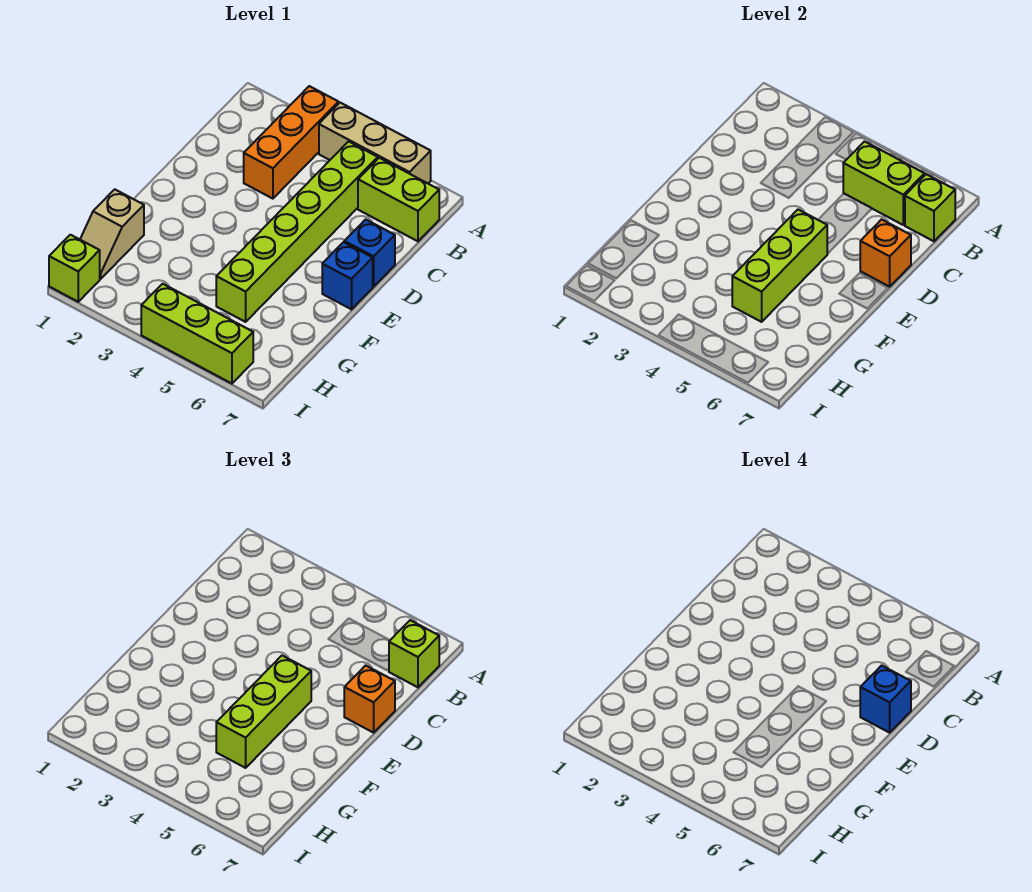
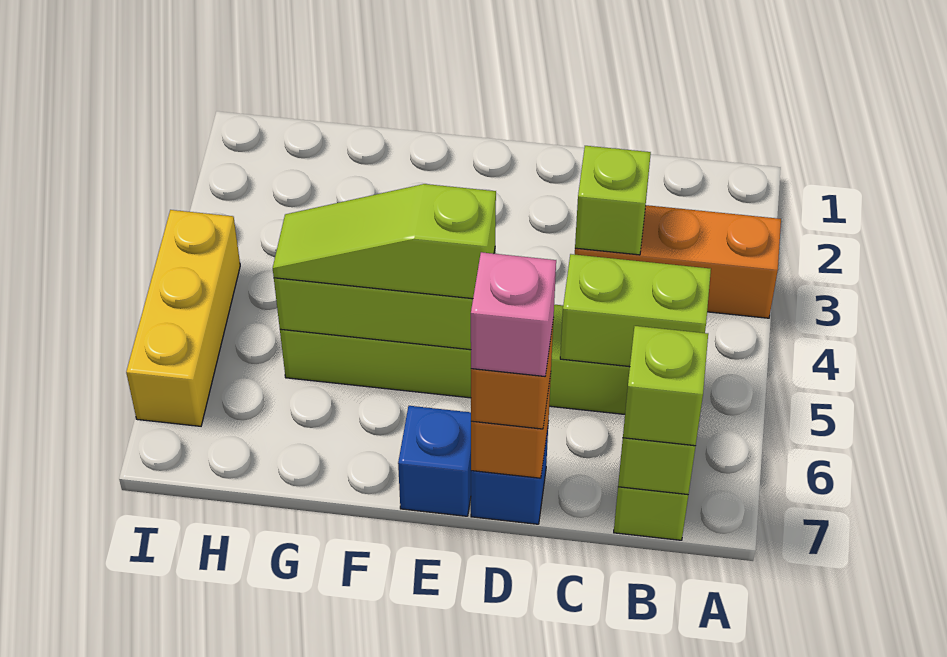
tan brick A4:A6 level 1 -> none
lime brick B5:B6 level 2 -> lime brick B5:C5 level 2
blue brick D7 level 4 -> pink brick D7 level 4
lime brick E5:G5 level 3 -> lime slope E5:G5 level 3 top E
tan slope G1:H1 level 1 top G -> none
lime brick I1 level 1 -> lime brick C3 level 2
lime brick I4:I6 level 1 -> yellow brick I4:I6 level 1

